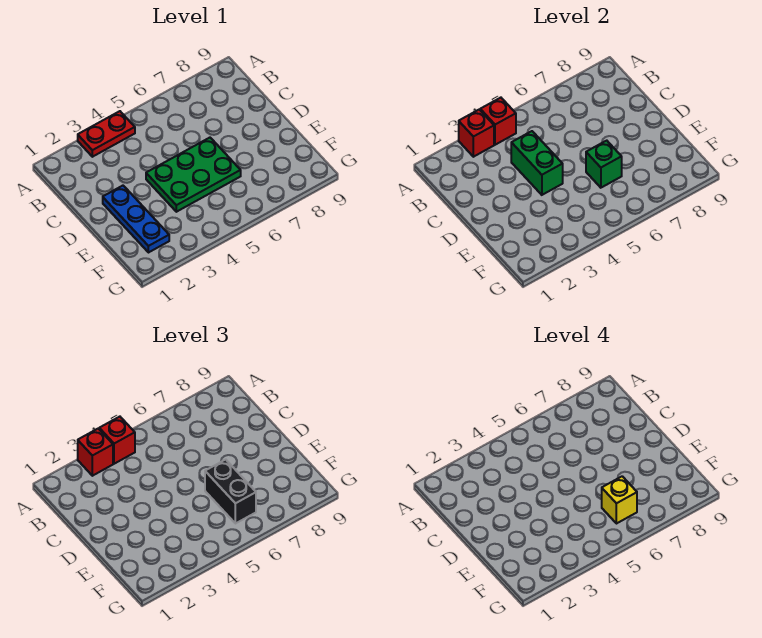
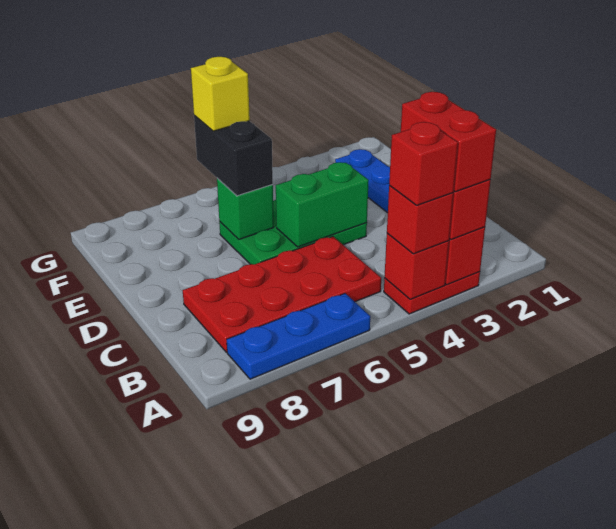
none -> red brick A3:B3 level 4
none -> red brick A4 level 4
none -> blue plate A6:A8 level 1
none -> red plate B5:C8 level 1
green brick C4:D4 level 2 -> green brick D4:D5 level 2

